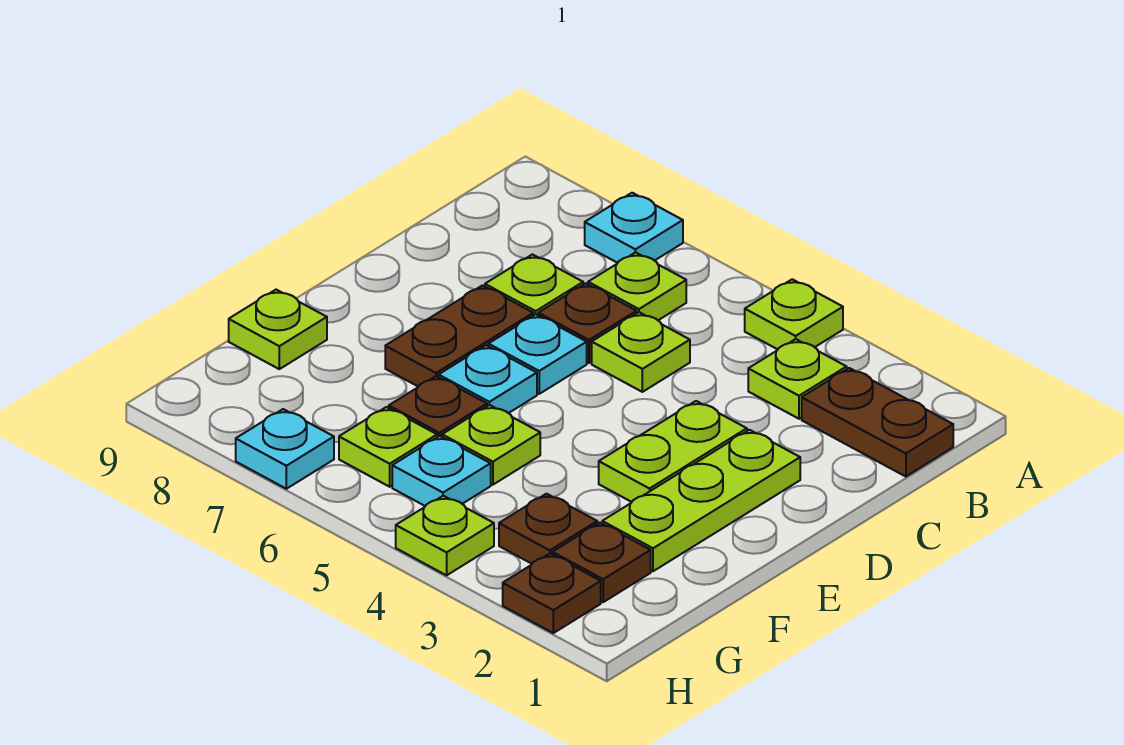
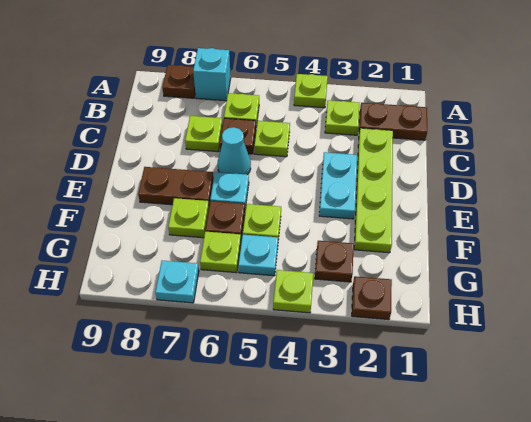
cyan plate A7 level 1 -> cyan brick A7 level 1
lime plate D2:F2 level 1 -> lime plate C2:F2 level 1
lime plate D3:E3 level 1 -> cyan plate D3:E3 level 1
cyan plate D6 level 1 -> cyan cone D6 level 1
brown plate D7:E7 level 1 -> brown plate E7:E8 level 1
lime plate F9 level 1 -> lime plate F7 level 1
brown plate G2 level 1 -> brown plate A8 level 1

